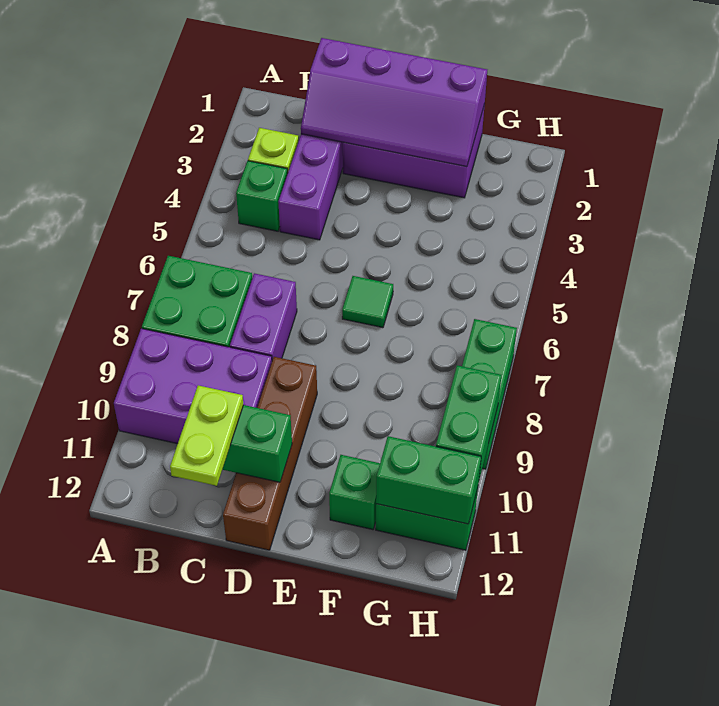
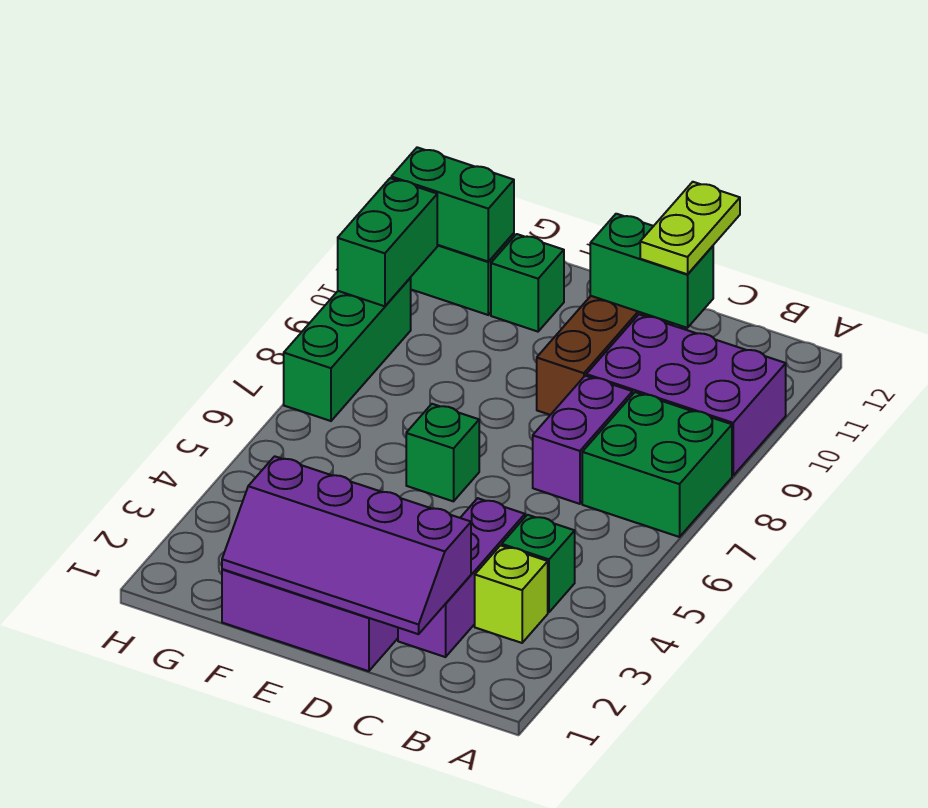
purple slope C1:F2 level 2 top 1 -> purple slope C1:F2 level 2 top 2
green tile E6 level 1 -> green brick E6 level 1

